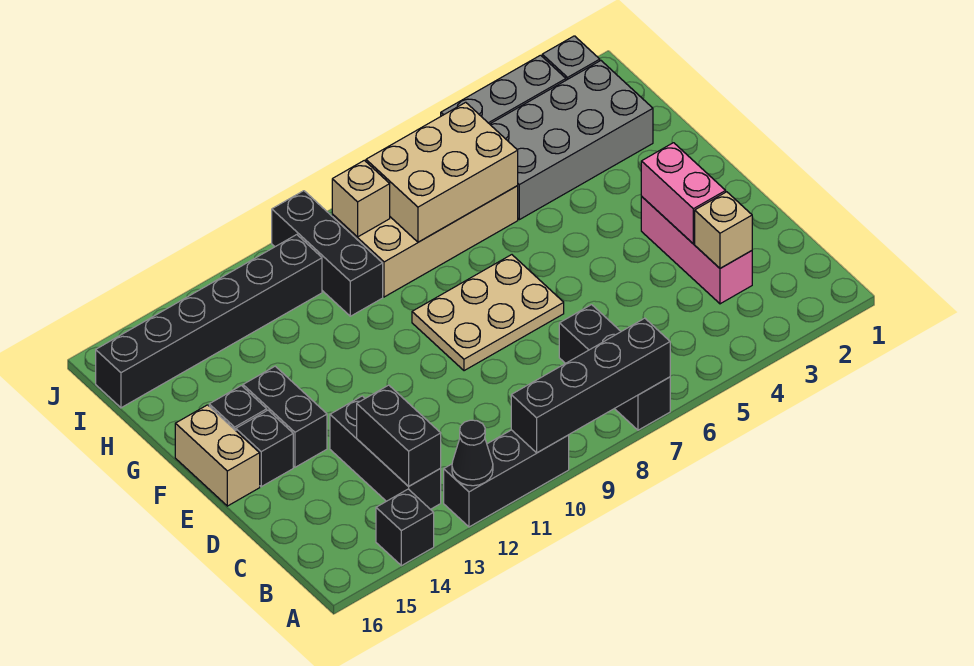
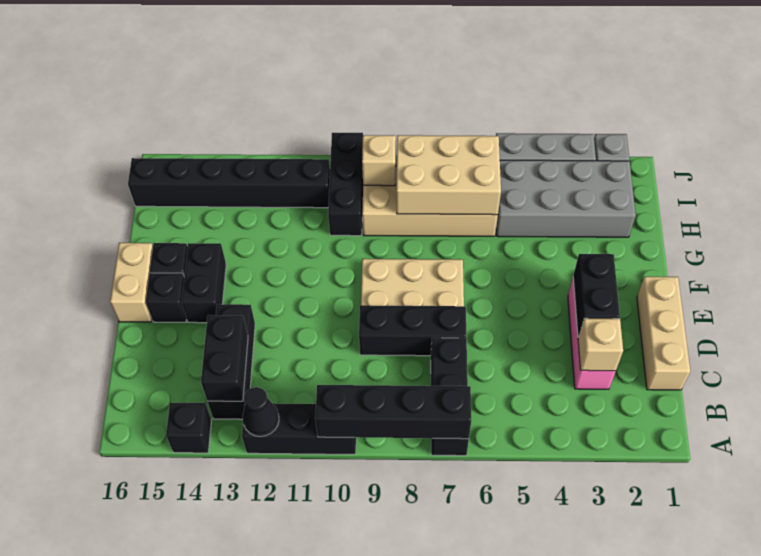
none -> tan brick C1:E1 level 1
pink brick D3:E3 level 2 -> black brick D3:E3 level 2
none -> black brick D7:D9 level 1

